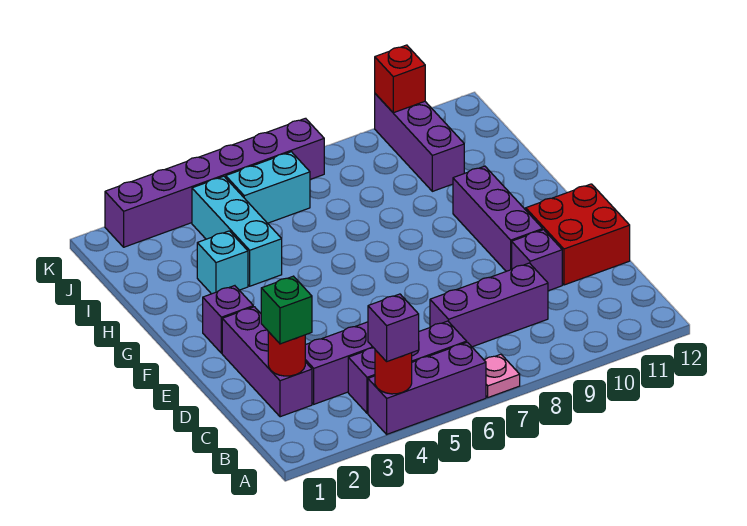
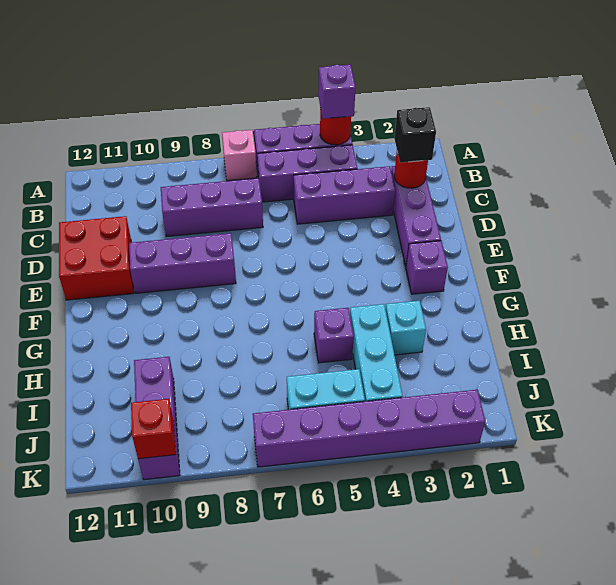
pink plate A7 level 1 -> pink brick A7 level 1
green brick C2 level 3 -> black brick C2 level 3
purple brick D10 level 1 -> purple brick H5 level 1
purple brick E10:G10 level 1 -> purple brick E8:E10 level 1

